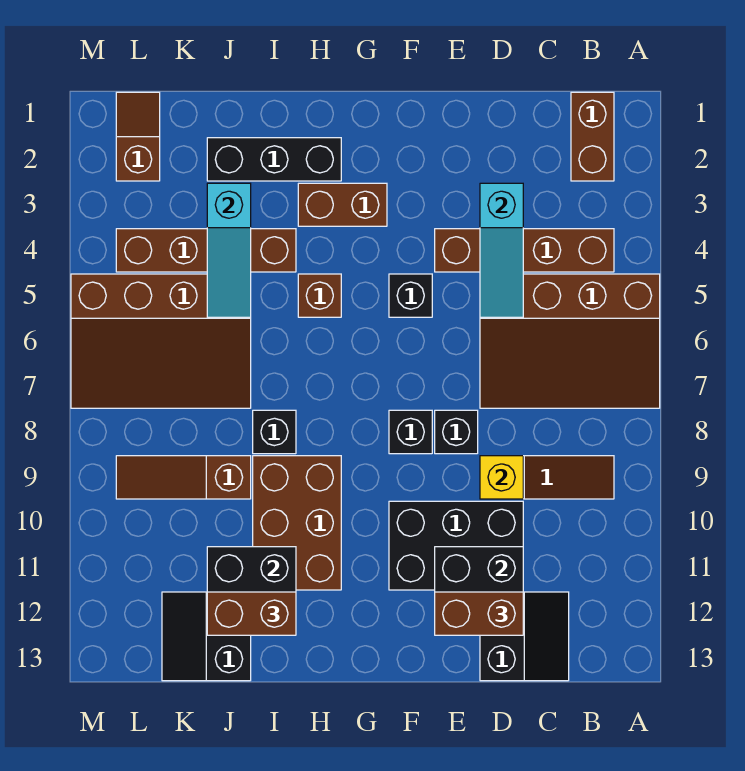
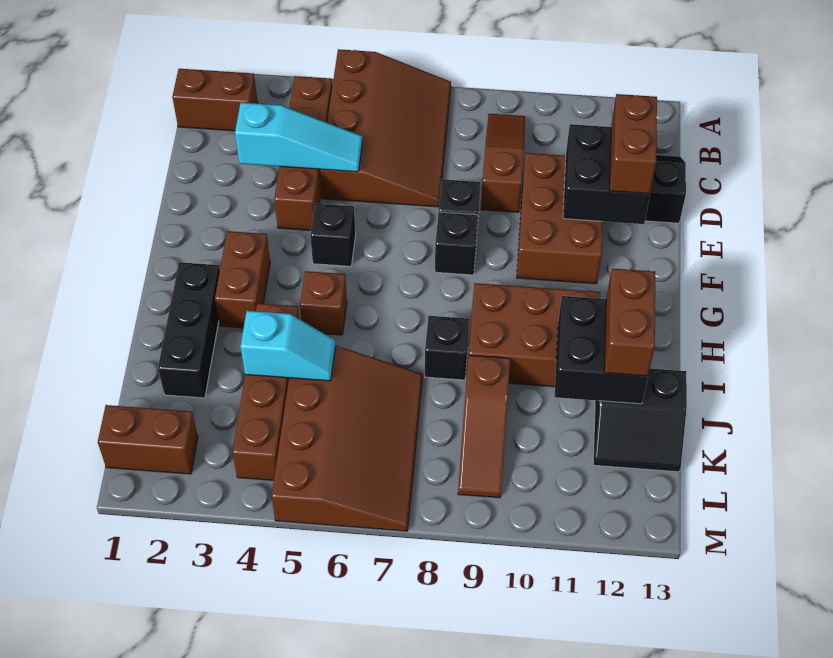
yellow brick D9 level 2 -> none
black brick D10:F11 level 1 -> brown brick D10:F11 level 1
cyan slope J3:J5 level 2 top 3 -> cyan slope J4:J5 level 2 top 4
brown slope L1:L2 level 1 top 2 -> brown brick L1:L2 level 1

